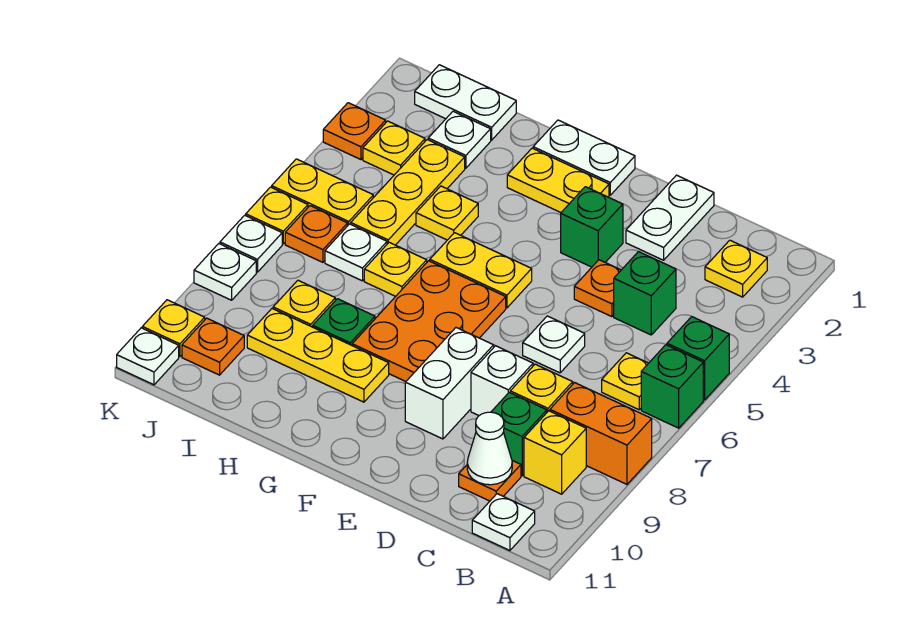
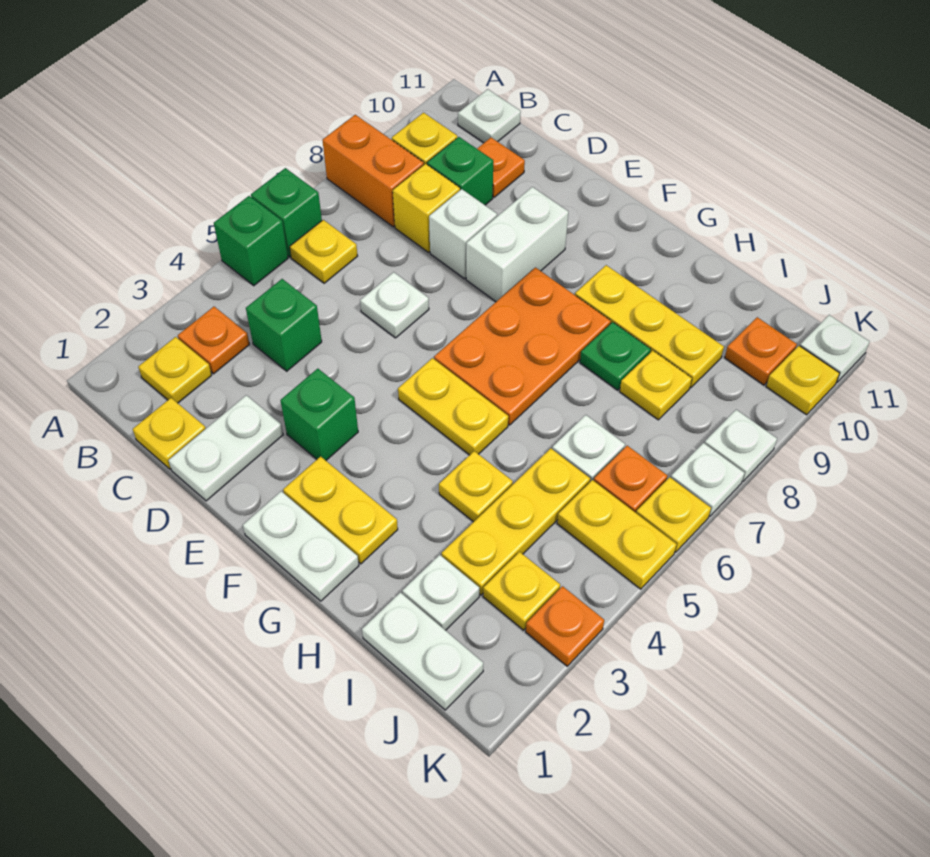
white cone C10 level 2 -> none
orange plate D4 level 1 -> orange plate B3 level 1
yellow plate H6 level 1 -> yellow plate C1 level 1

